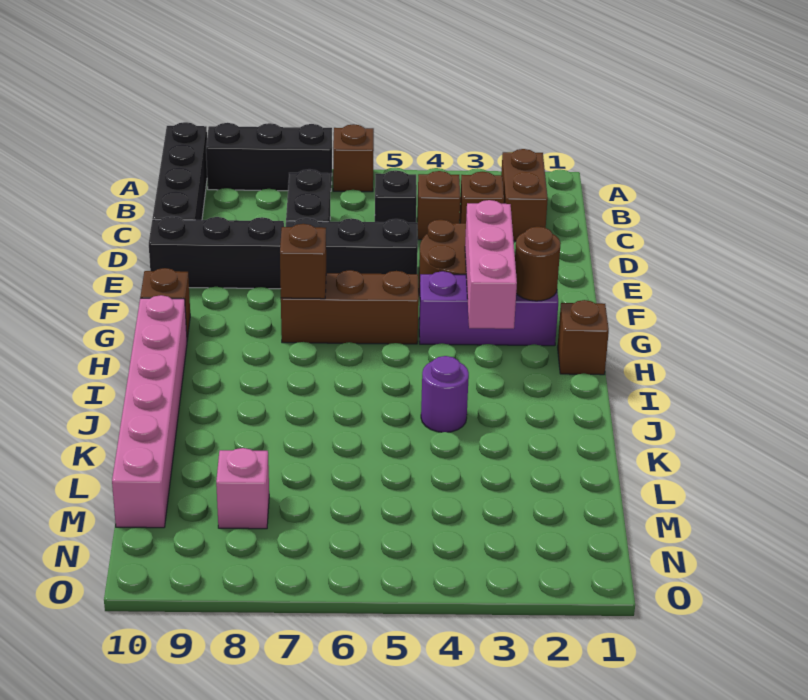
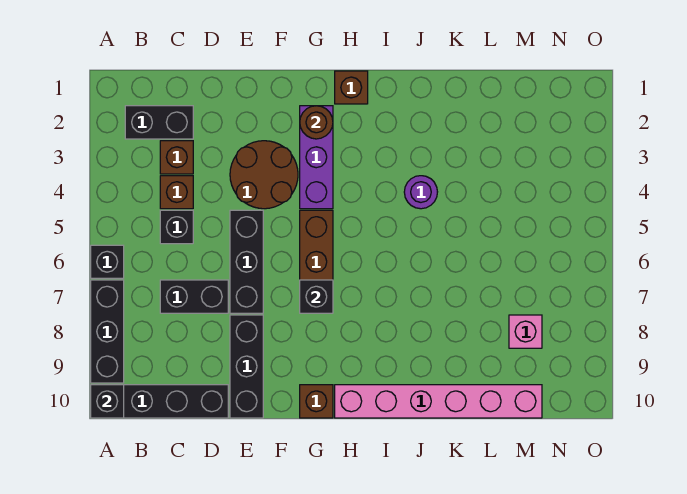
brown brick A6 level 1 -> black brick A6 level 1
none -> black brick A10 level 2
brown brick B2:C2 level 1 -> black brick B2:C2 level 1
pink brick F3:H3 level 2 -> none
brown brick G7 level 2 -> black brick G7 level 2

